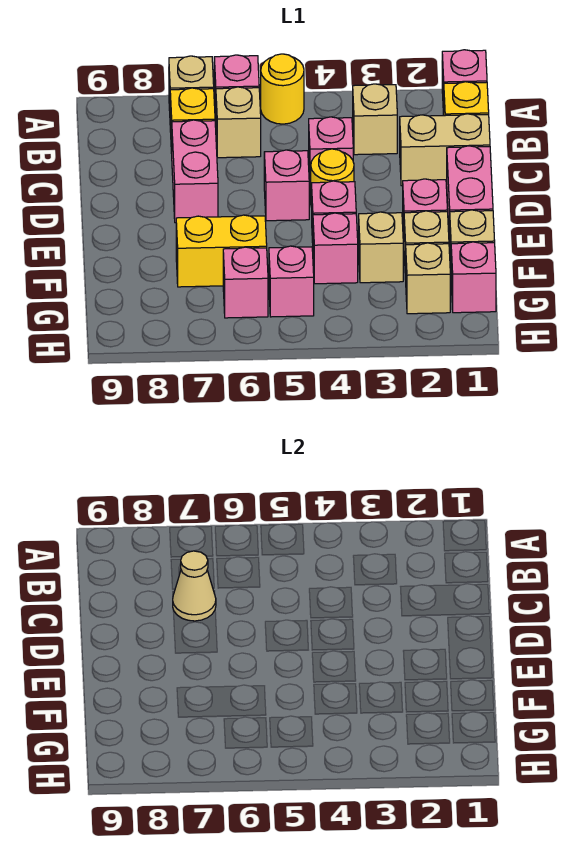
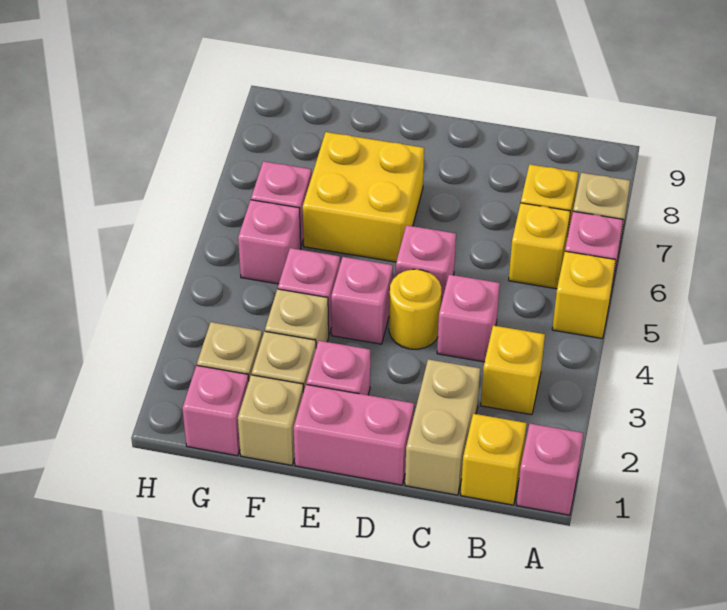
yellow round brick A5 level 1 -> yellow brick A5 level 1
tan brick B3 level 1 -> yellow brick B3 level 1
tan brick B6 level 1 -> yellow brick B6 level 1
pink brick C7:D7 level 1 -> none
tan cone C7 level 2 -> none
yellow brick F6:F7 level 1 -> yellow brick E6:F7 level 1

